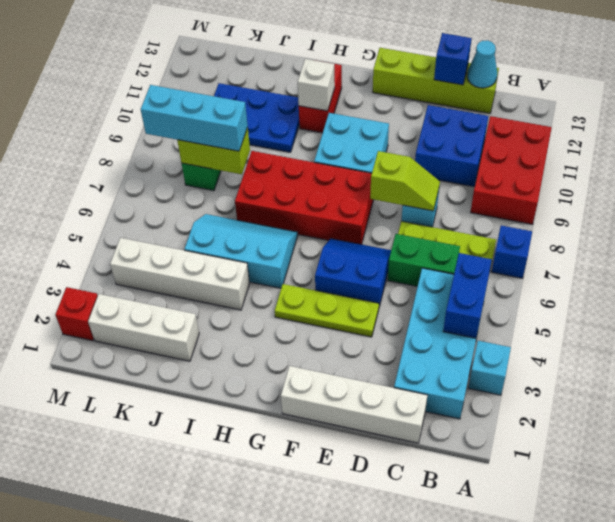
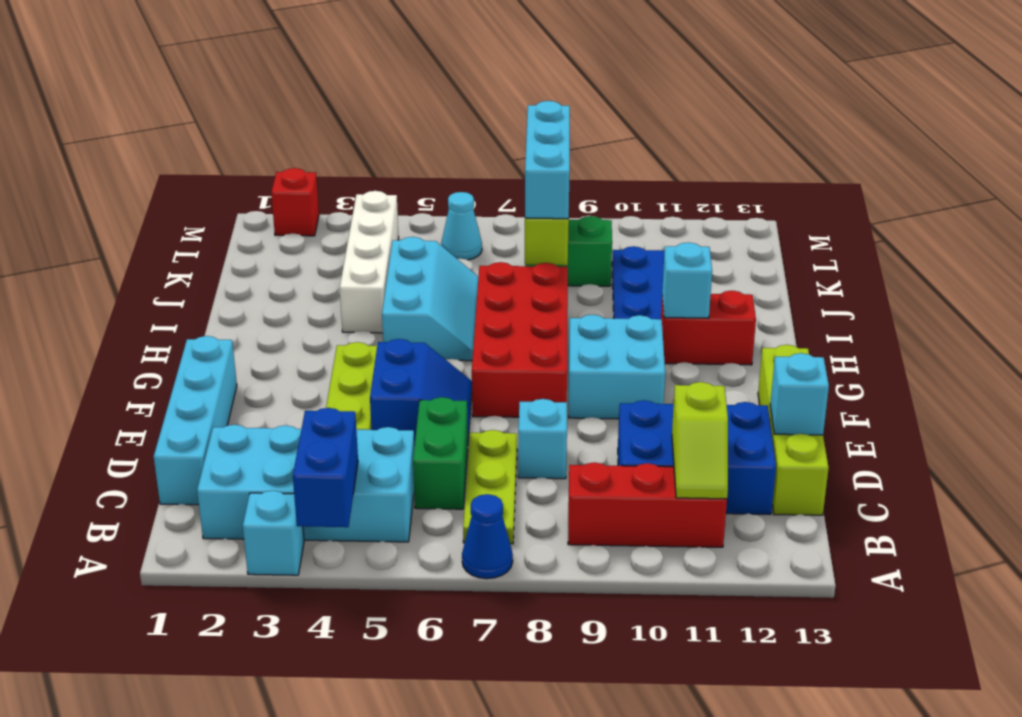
blue brick A7 level 1 -> blue cone A7 level 1
red brick A9:B11 level 1 -> red brick B9:B11 level 1
blue brick B4:B5 level 2 -> blue brick A4:B4 level 2
white brick C1:F1 level 1 -> cyan brick C1:F1 level 1
blue brick C10:D11 level 1 -> blue brick C10:D12 level 1
cyan cone C13 level 2 -> cyan cone L6 level 1
lime slope D8:E8 level 2 top E -> lime slope B11:C11 level 2 top C
blue brick D13 level 2 -> cyan brick D13 level 2
white brick H11 level 2 -> cyan brick H11 level 2
white brick J2:L2 level 1 -> none

